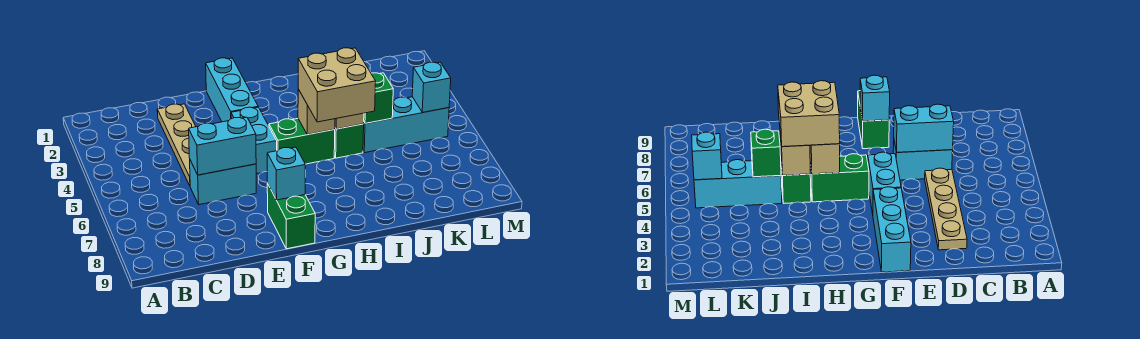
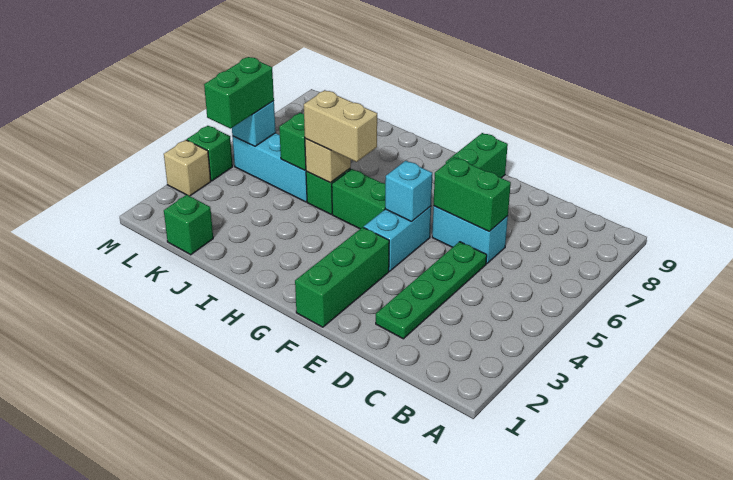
tan plate D2:D5 level 1 -> green plate D2:D5 level 1
cyan brick D6:E6 level 2 -> green brick D6:E6 level 2
cyan brick F1:F3 level 1 -> green brick F1:F3 level 1
cyan brick F8 level 2 -> cyan brick F5 level 2
tan brick H5 level 2 -> tan brick M3 level 1
tan brick H5:I6 level 3 -> tan brick H5:I5 level 3
none -> green brick K1 level 1
none -> green brick L4:L5 level 3
none -> green brick M4 level 1

